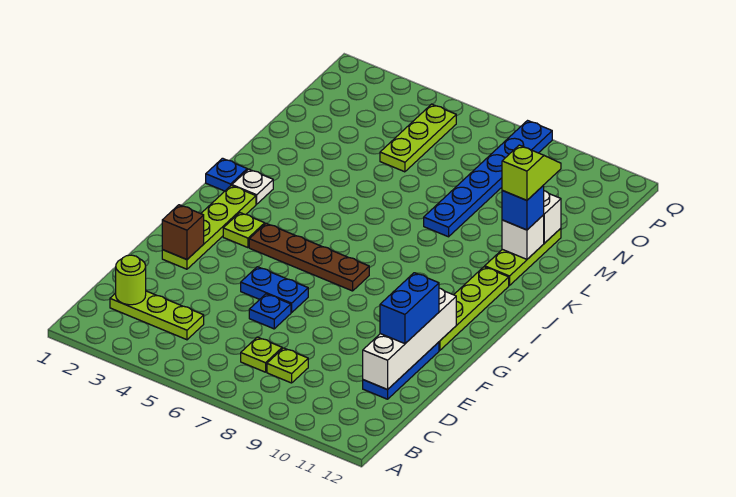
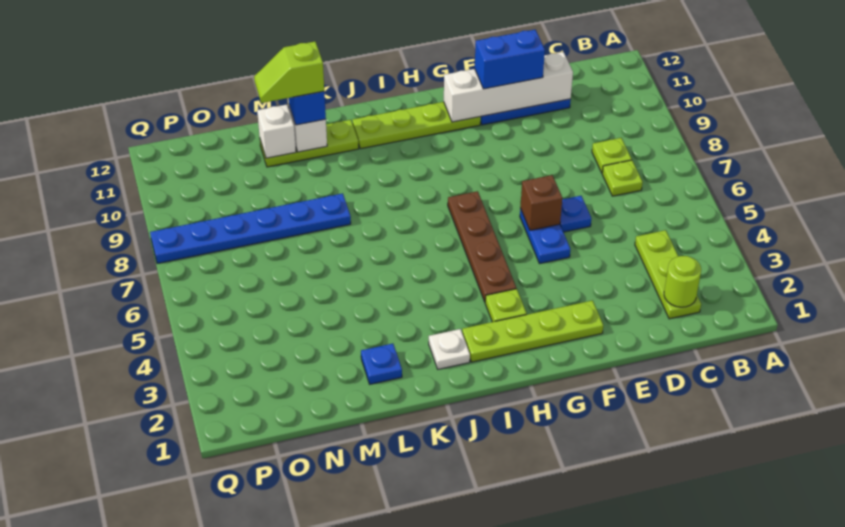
brown brick F2 level 2 -> brown brick F6 level 2
blue plate J1 level 1 -> blue plate L2 level 1
lime plate N5:P5 level 1 -> none

